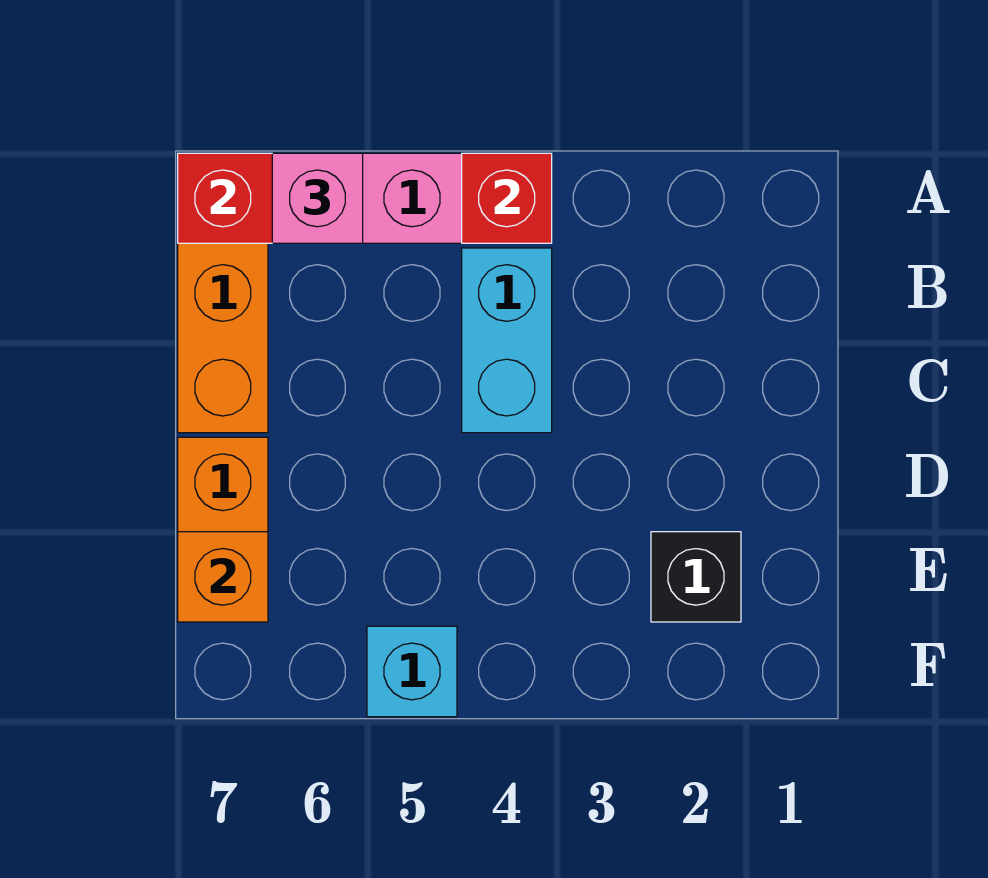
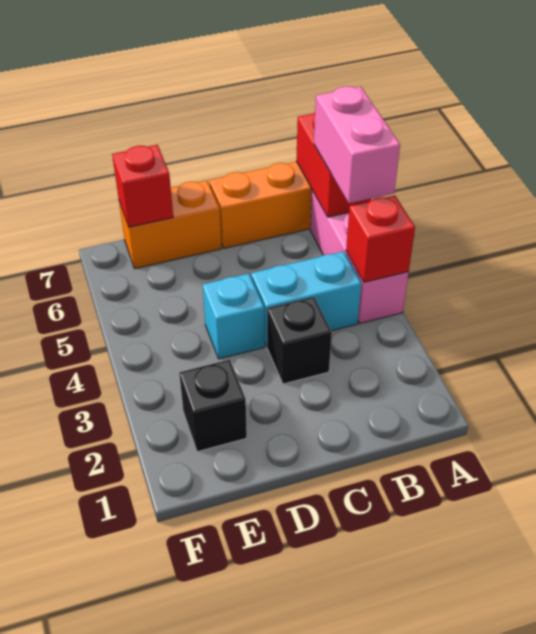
pink brick A6 level 3 -> pink brick A5:A6 level 3
none -> black brick C3 level 1
orange brick E7 level 2 -> red brick E7 level 2
cyan brick F5 level 1 -> cyan brick D4 level 1

